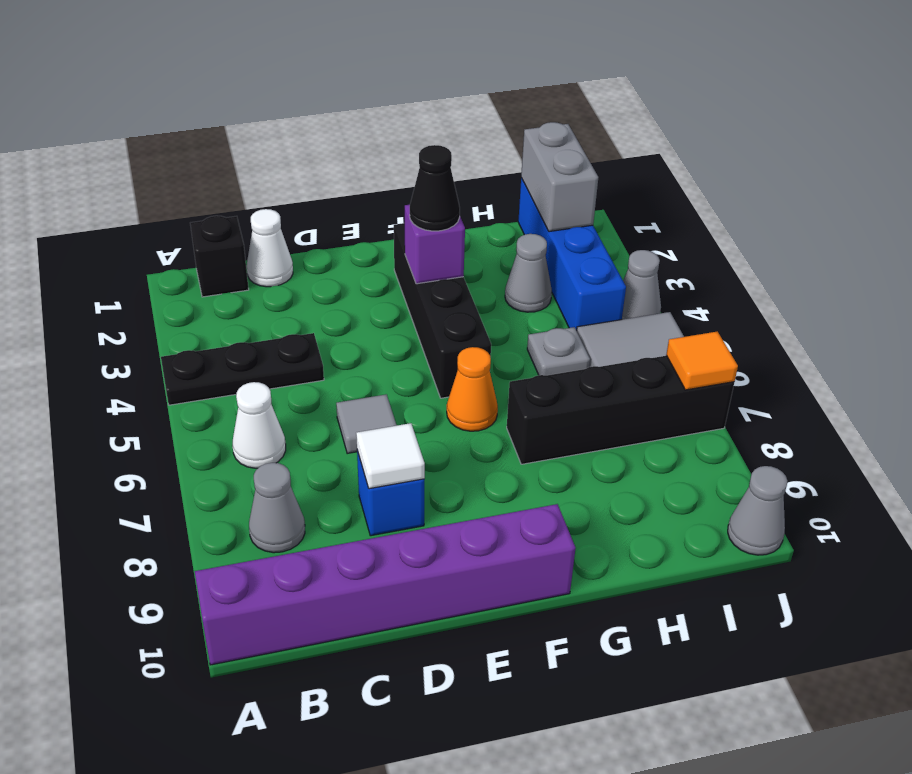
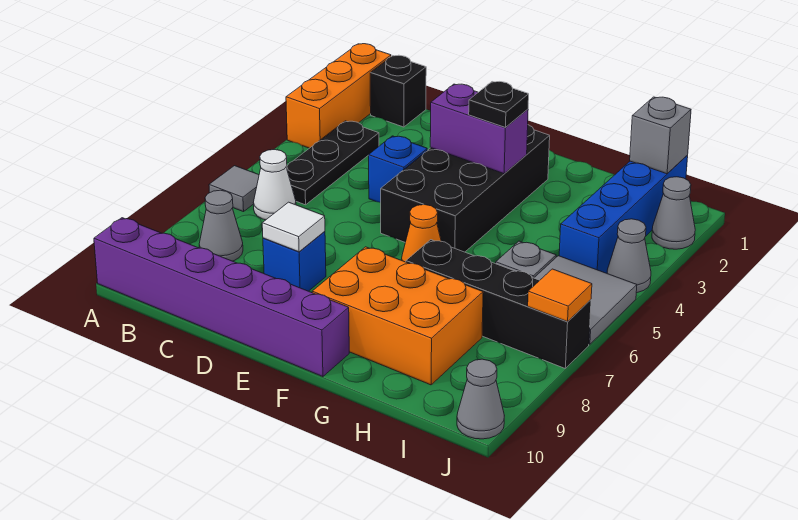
none -> orange brick A1:A3 level 1
black plate A4:C4 level 1 -> black plate B3:B5 level 1
white cone C1 level 1 -> none
none -> blue brick D4 level 1
grey tile D6 level 1 -> grey tile A6 level 1
black brick F2:F5 level 1 -> black brick E2:F5 level 1
purple brick F3 level 2 -> purple brick E3:F3 level 2
black cone F3 level 3 -> black plate F3 level 3
none -> orange brick F8:H9 level 1
grey cone H3 level 1 -> grey cone J2 level 1
grey brick I1:I2 level 2 -> grey brick I1 level 2

